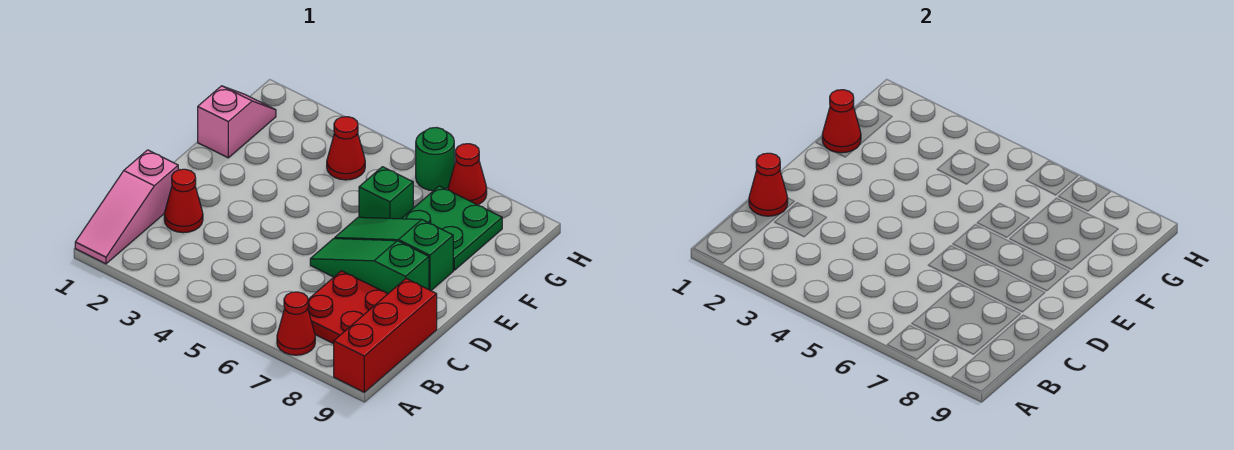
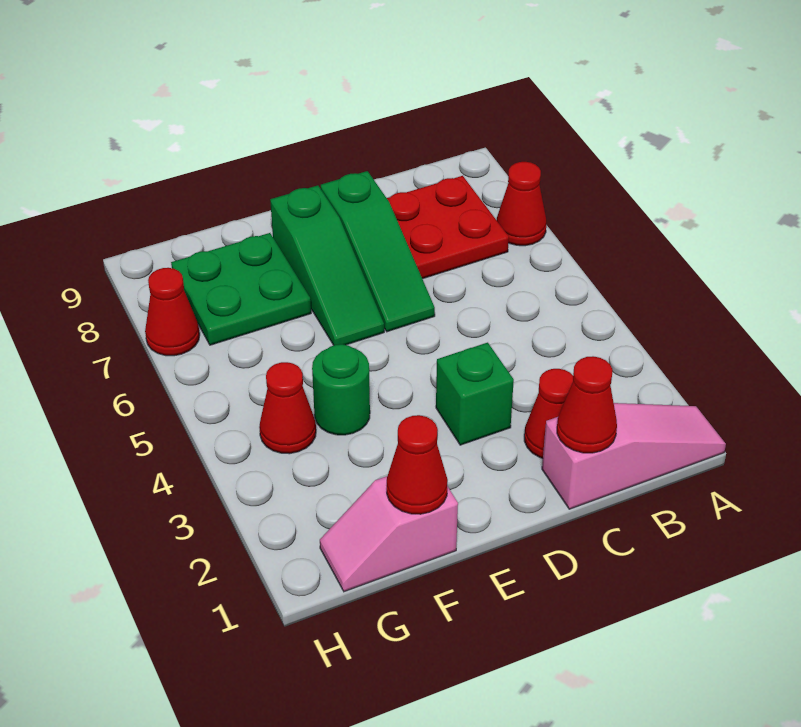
red brick A9:C9 level 1 -> none
green brick F6 level 1 -> green brick D3 level 1
green round brick H6 level 1 -> green round brick F4 level 1

